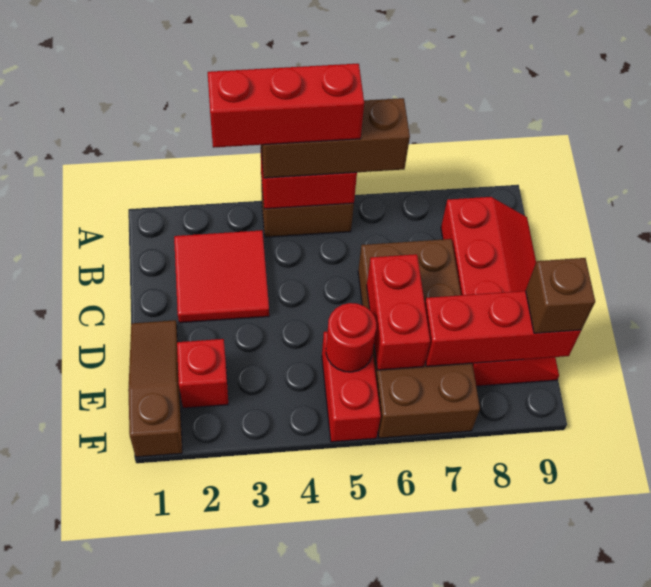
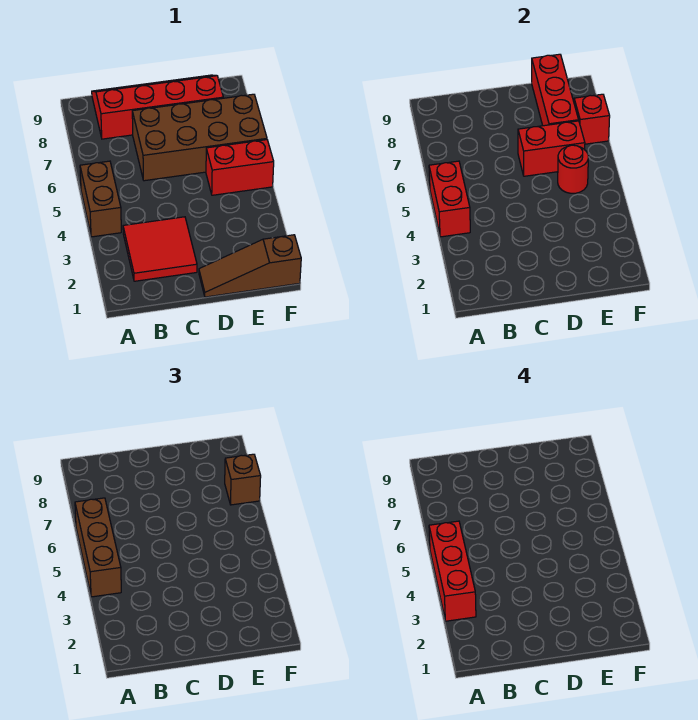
red brick E2 level 1 -> red brick F7 level 2
brown brick E9 level 3 -> brown brick F7 level 3

